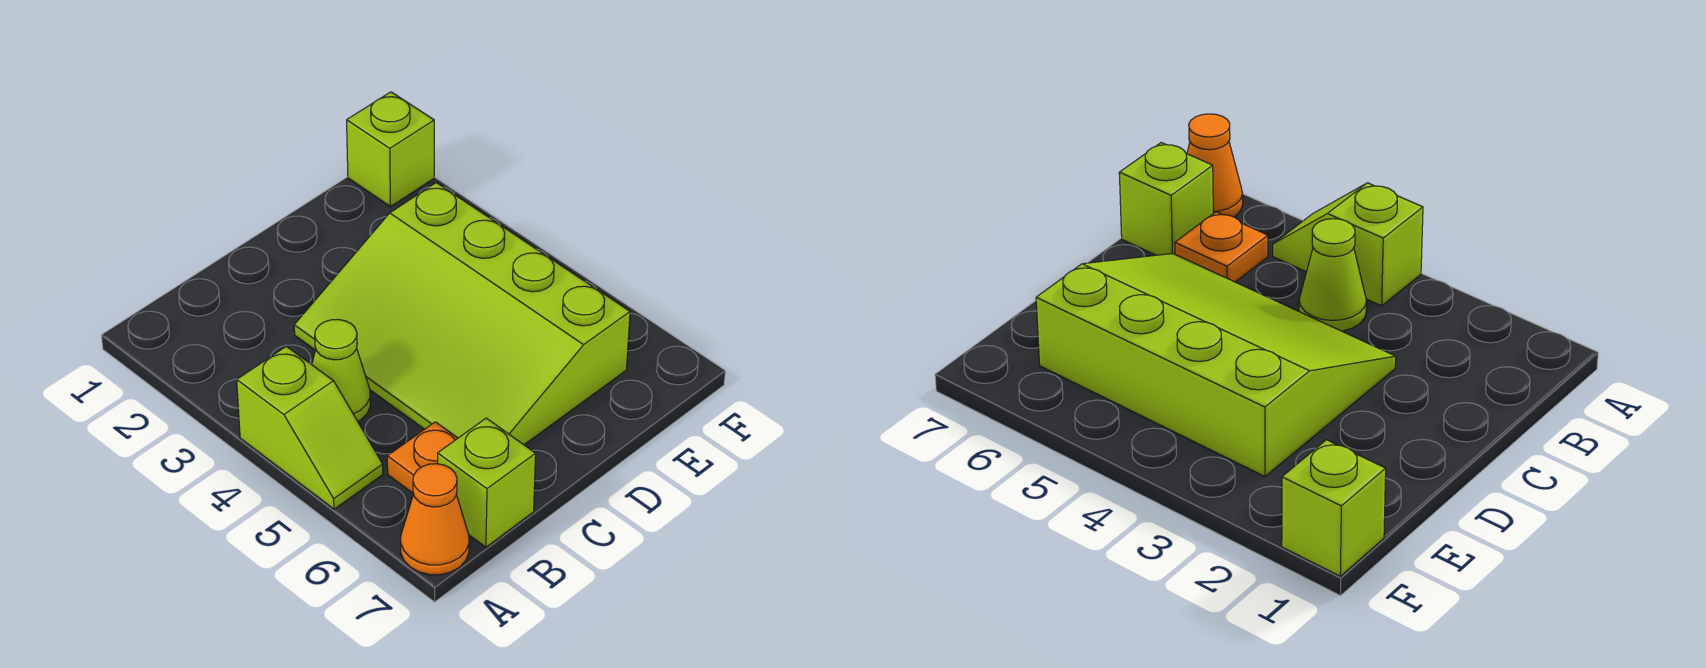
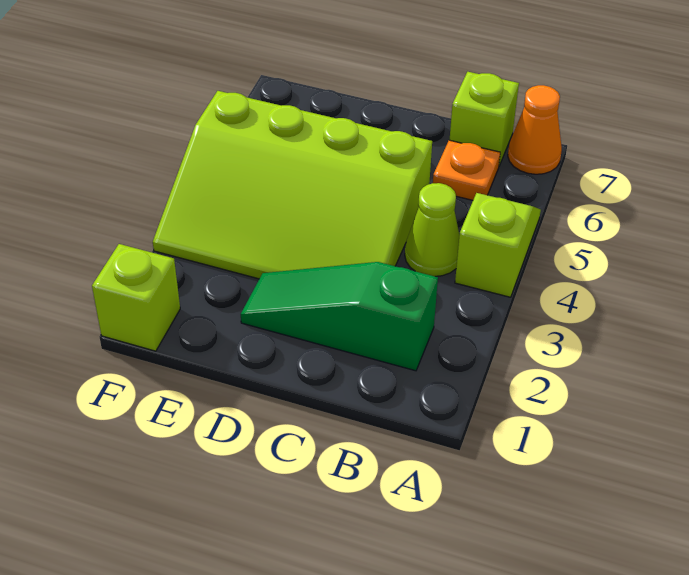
none -> green slope B2:D2 level 1 top B
lime slope C3:E6 level 1 top E -> lime slope C3:F5 level 1 top 5

